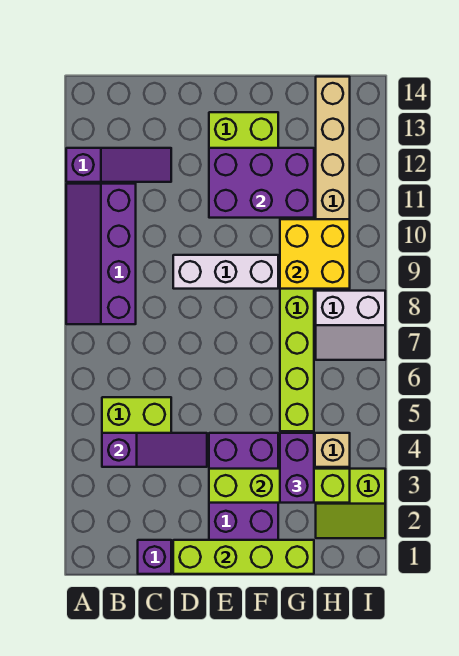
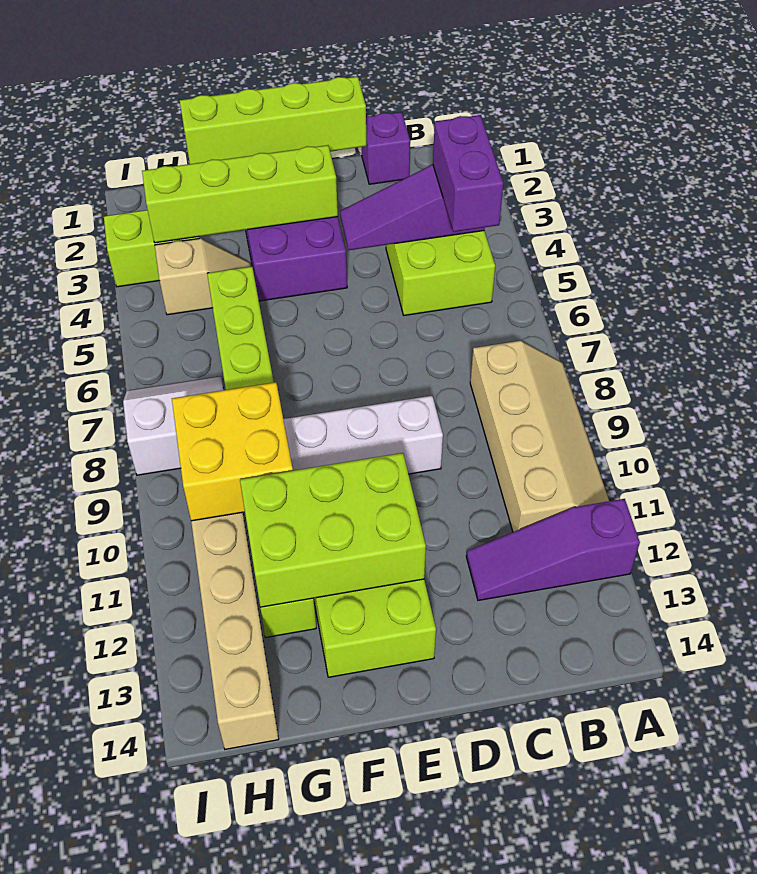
purple slope A8:B11 level 1 top B -> tan slope A8:B11 level 1 top B
purple brick E11:G12 level 2 -> lime brick E11:G12 level 2
purple brick G3:G4 level 3 -> purple brick B4:B5 level 3

